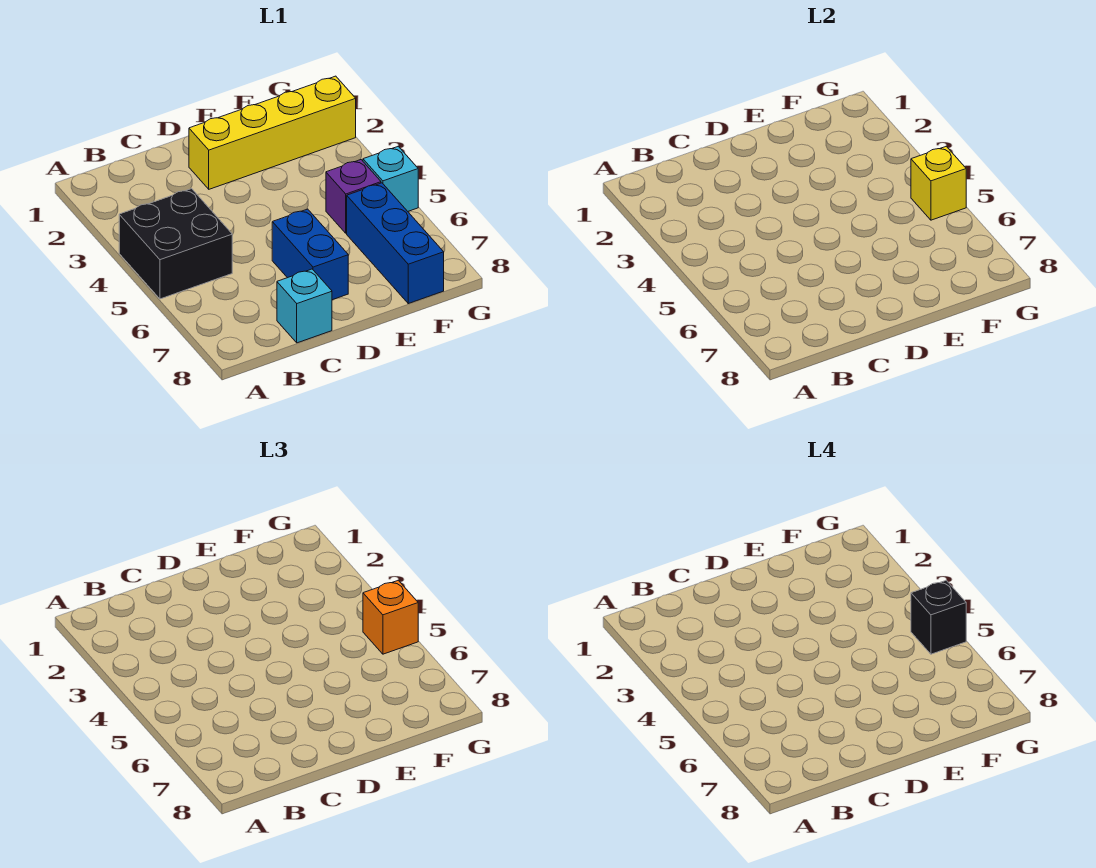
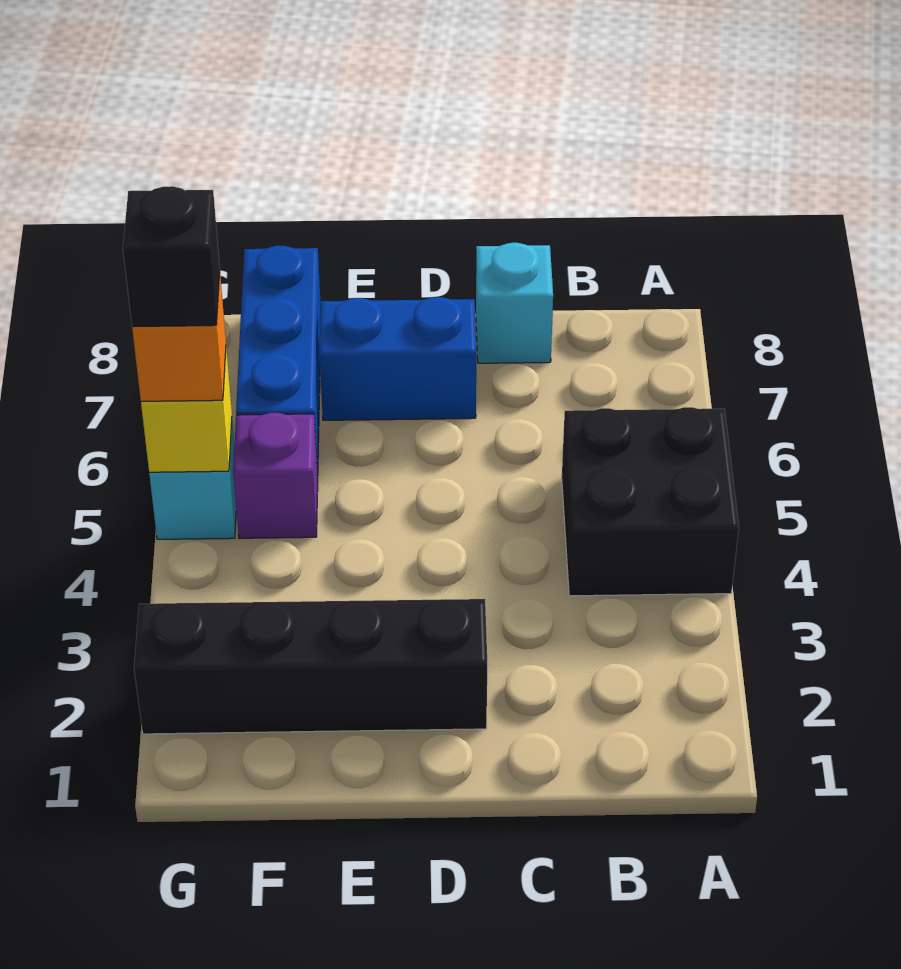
yellow brick D2:G2 level 1 -> black brick D2:G2 level 1
blue brick D6:D7 level 1 -> blue brick D7:E7 level 1

